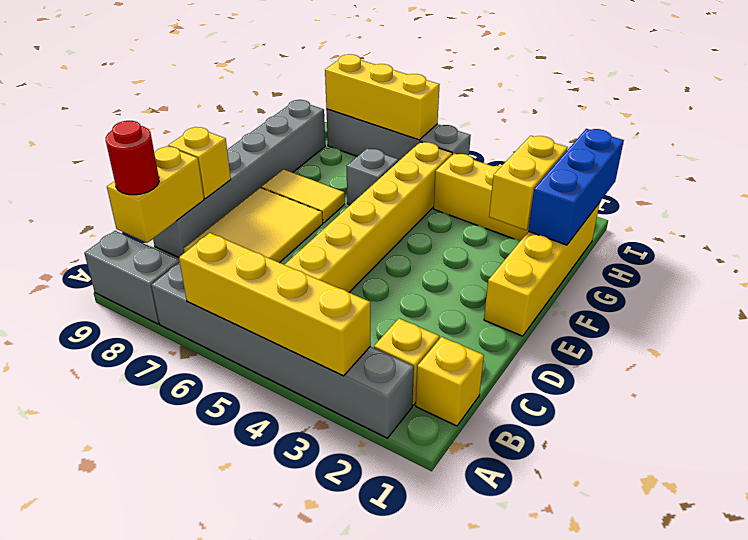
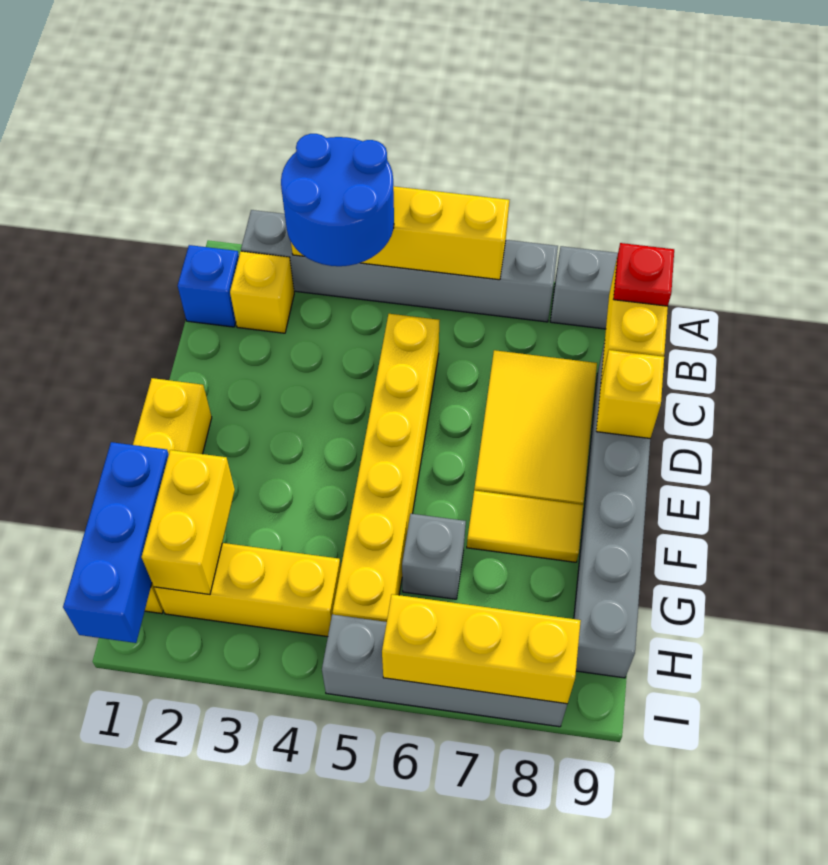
none -> blue round brick A3:B4 level 3
yellow brick B1 level 1 -> blue brick B1 level 1
red round brick B9 level 3 -> red plate B9 level 3

